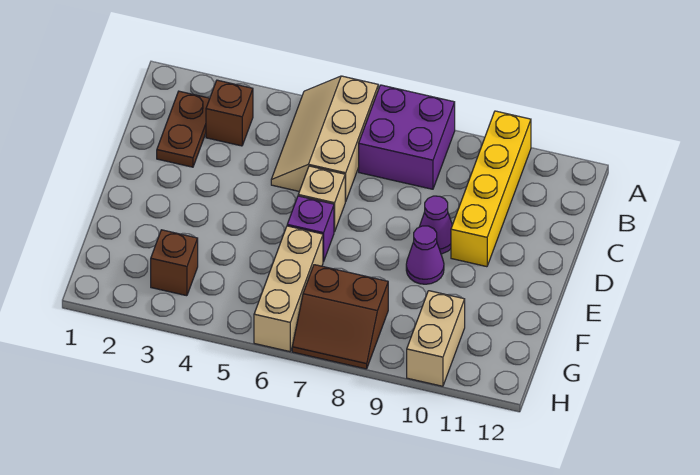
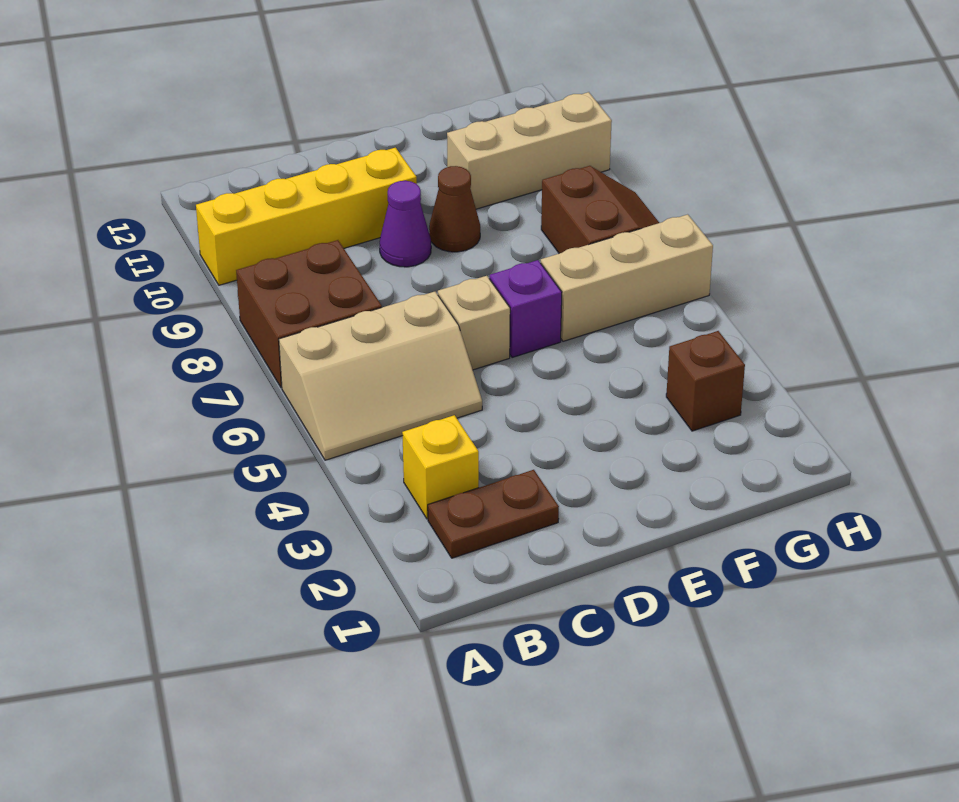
purple brick A7:B8 level 1 -> brown brick A7:B8 level 1
brown brick B3 level 1 -> yellow brick B3 level 1
purple cone E9 level 1 -> brown cone E9 level 1
tan brick G10:H10 level 1 -> tan brick F10:H10 level 1

